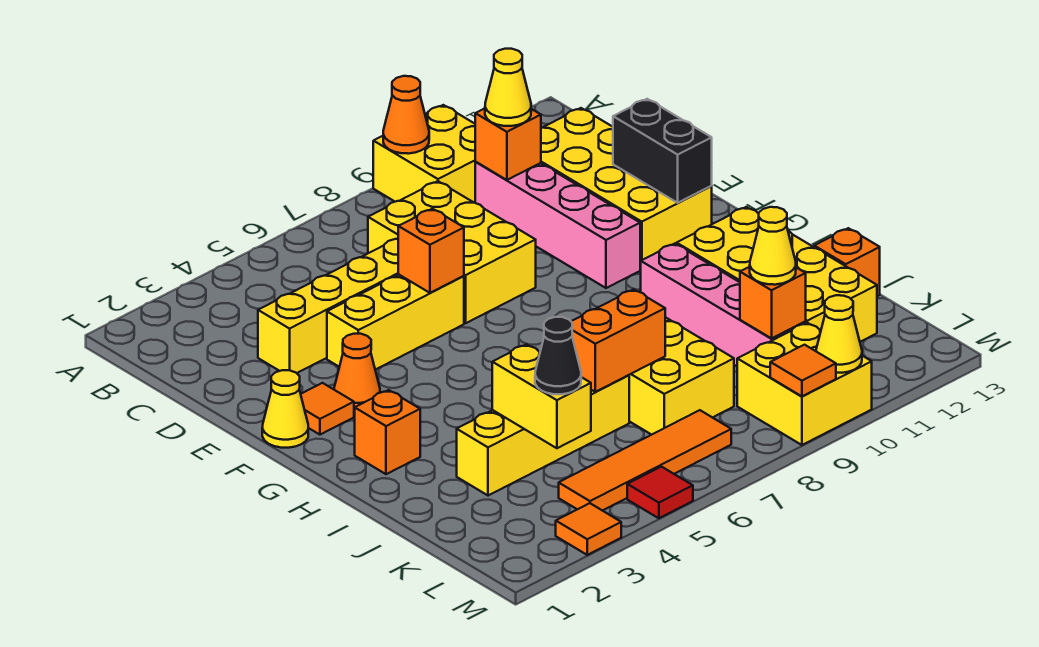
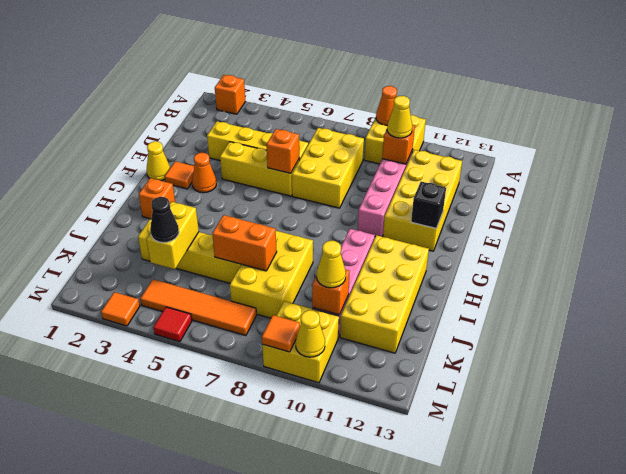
black brick E12:F12 level 2 -> black brick F12 level 2
orange brick J13 level 1 -> orange brick A2 level 1

